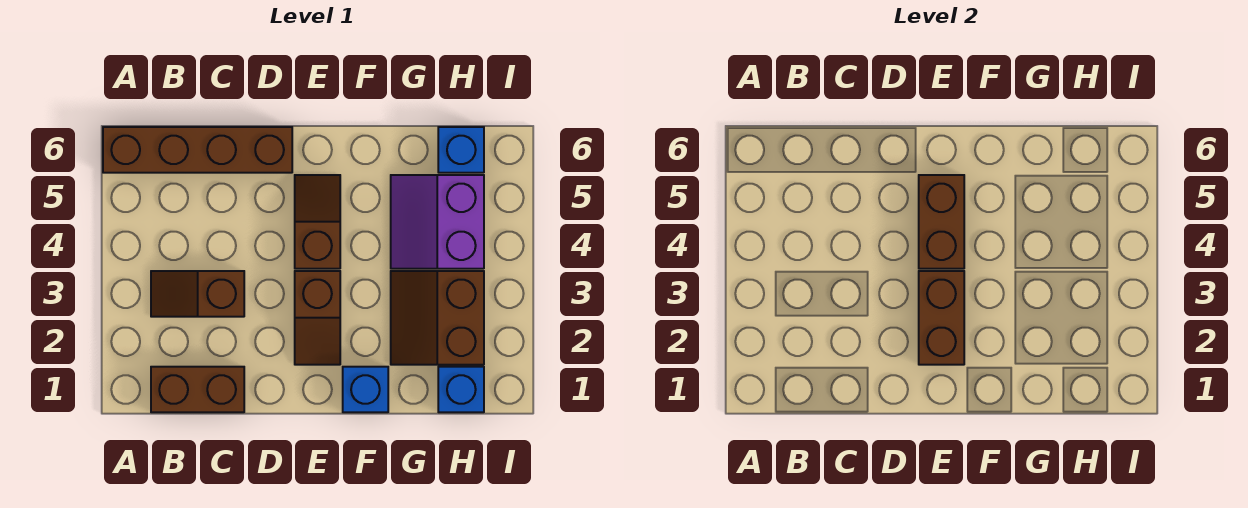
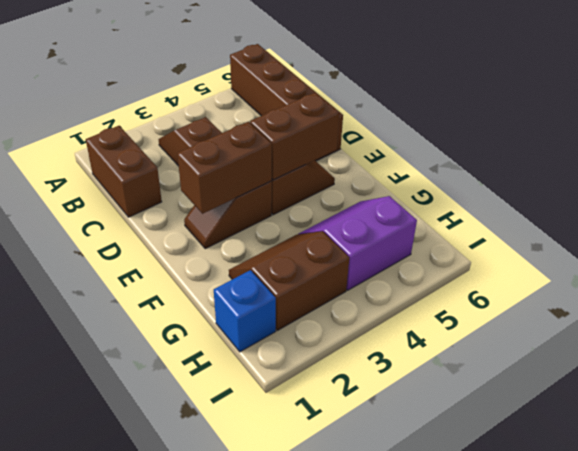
blue brick F1 level 1 -> none
blue brick H6 level 1 -> none

